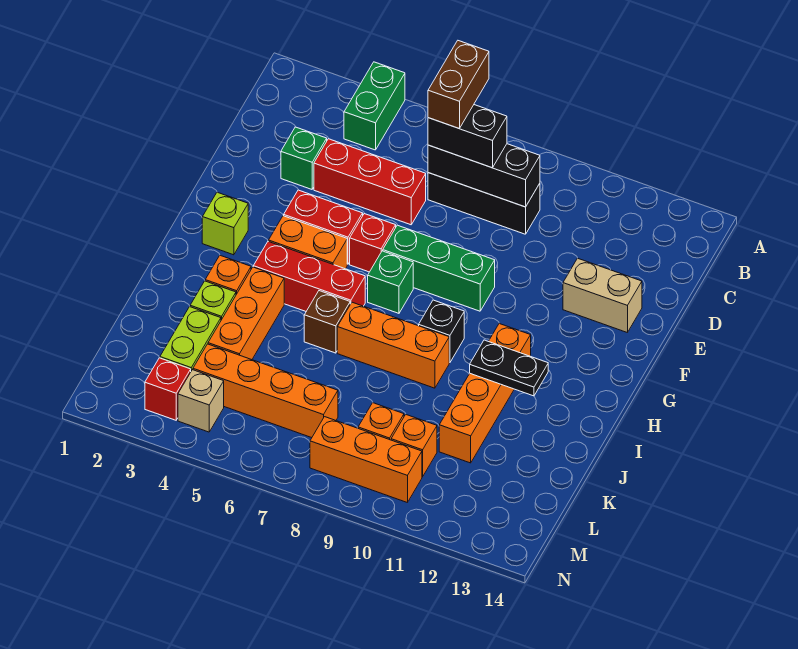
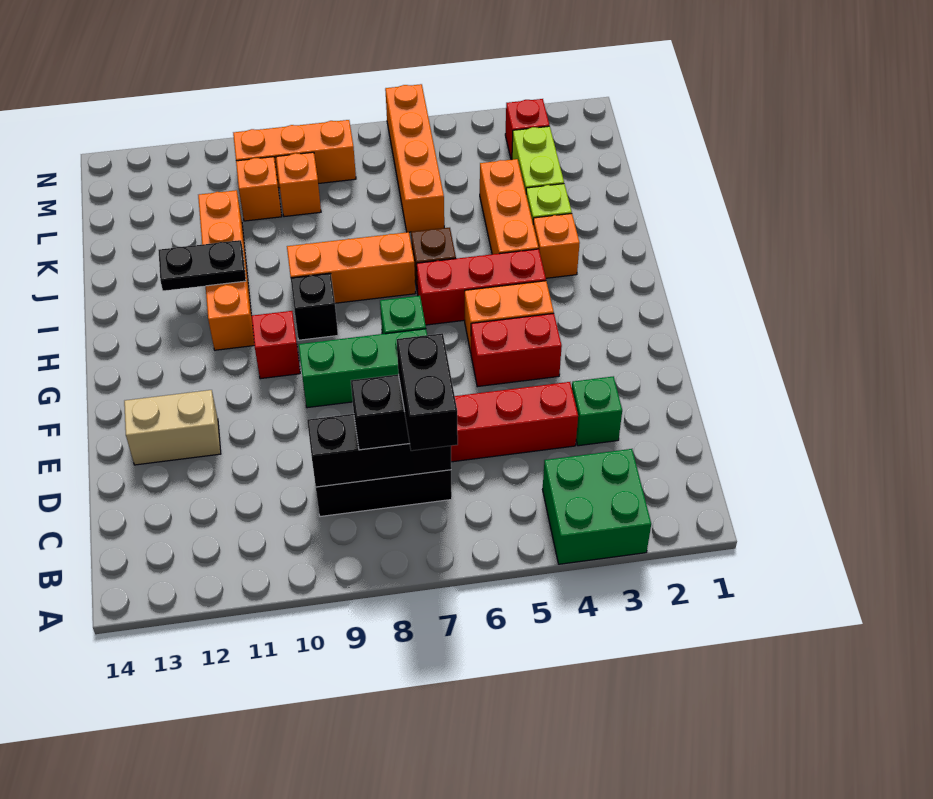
green brick A4:B4 level 1 -> green brick A3:B4 level 1
brown brick B7:C7 level 4 -> black brick B7:C7 level 4
red brick F6 level 1 -> red brick G10 level 1
lime brick G2 level 1 -> none
orange brick L4:L7 level 1 -> orange brick K6:N6 level 1
tan brick M4 level 1 -> none

